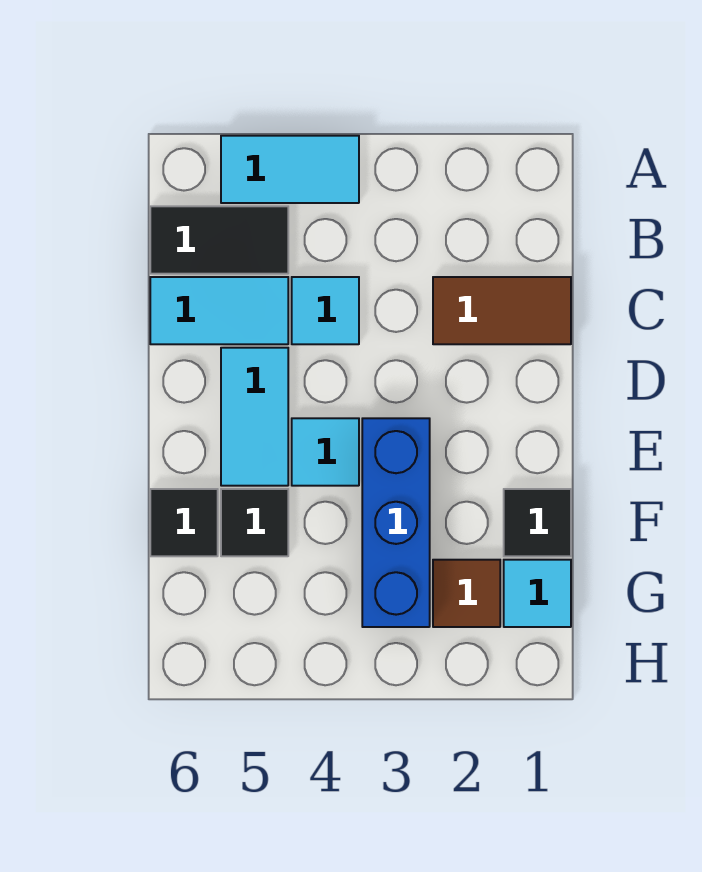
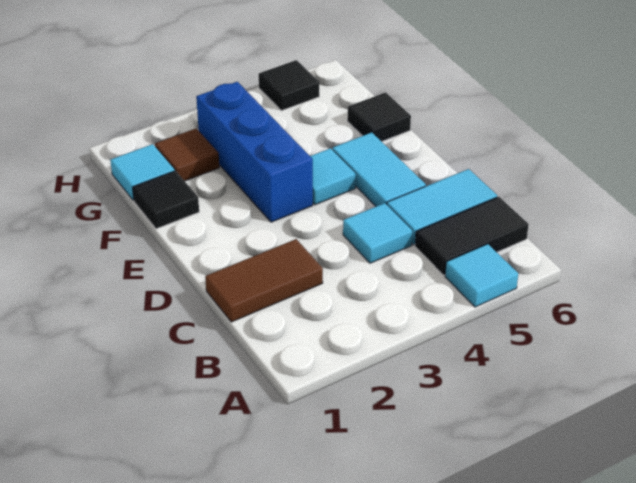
cyan tile A4:A5 level 1 -> cyan tile A5 level 1
black tile F5 level 1 -> black tile H5 level 1

